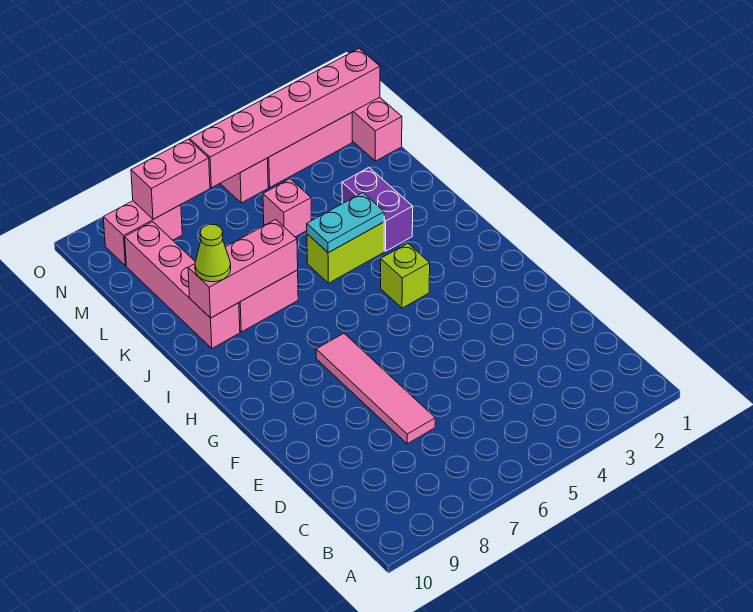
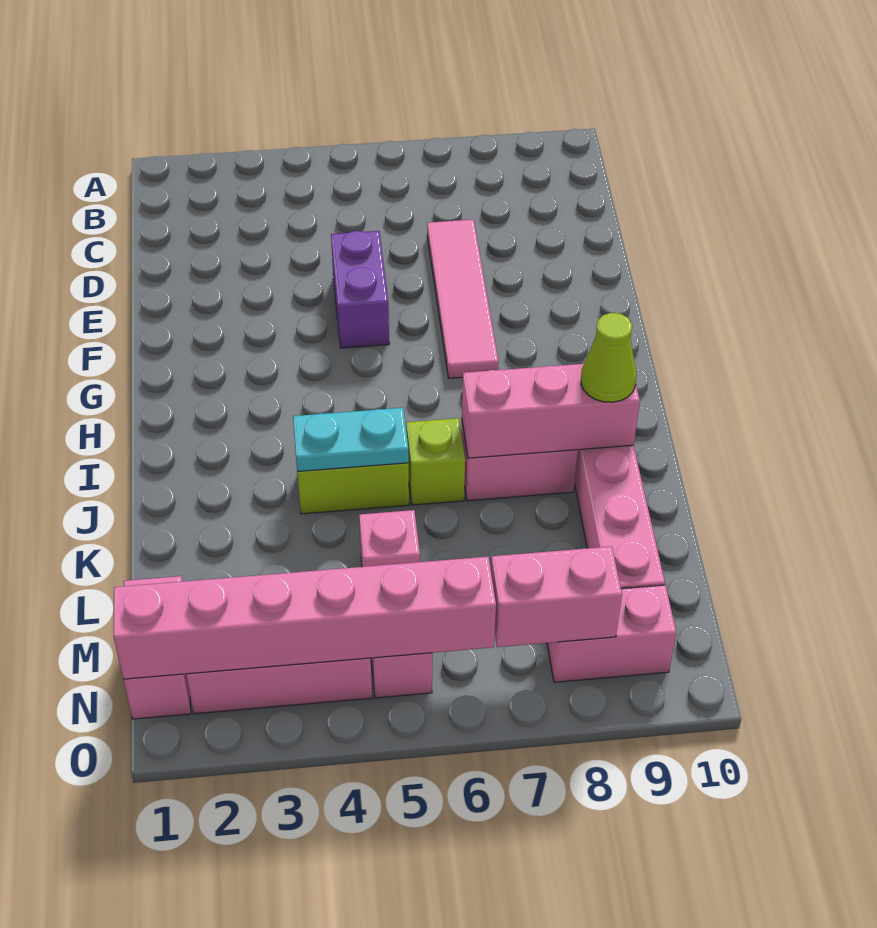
lime brick H4 level 1 -> lime brick J6 level 1
purple brick J3:K3 level 1 -> purple brick E5:F5 level 1

